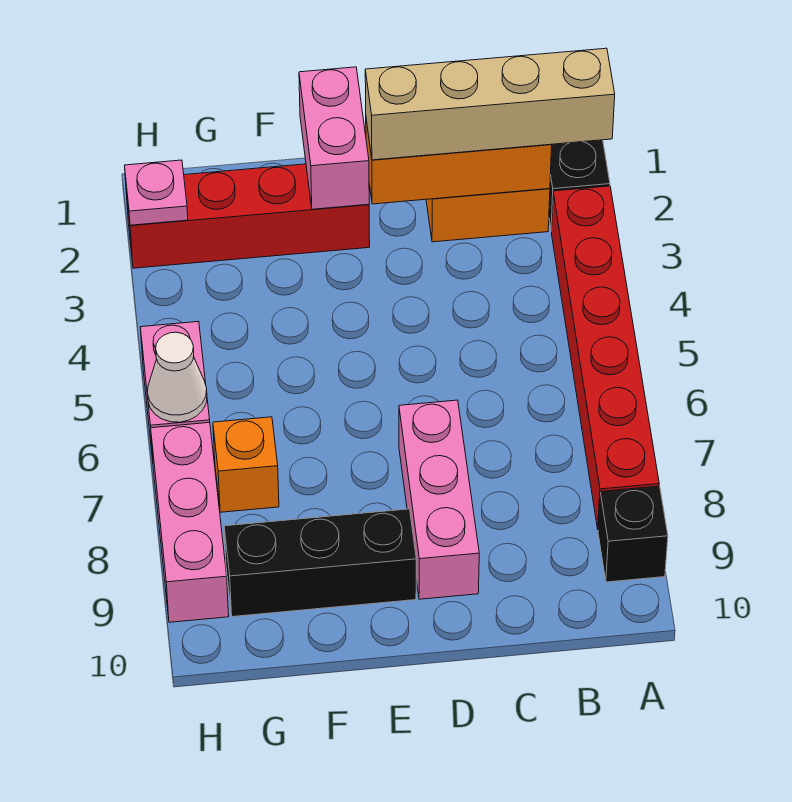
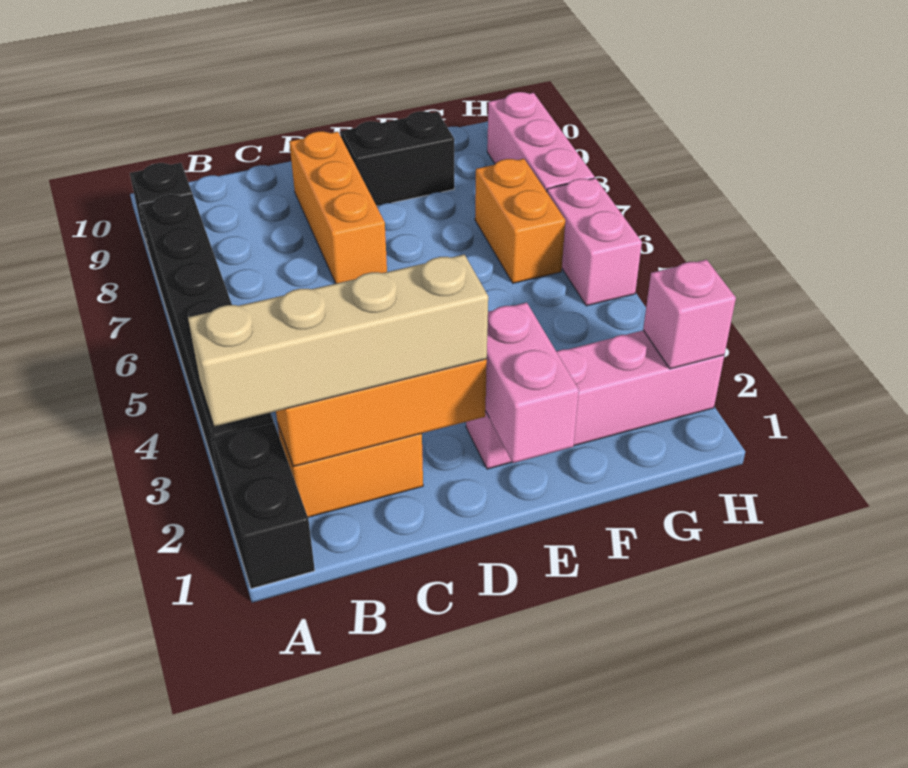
red brick A3:A8 level 1 -> black brick A3:A8 level 1
pink brick D7:D9 level 1 -> orange brick D7:D9 level 1
red brick E2:H2 level 1 -> pink brick E2:H2 level 1
black brick E9:G9 level 1 -> black brick E9:F9 level 1
orange brick G7 level 1 -> orange brick G6:G7 level 1
pink plate H2 level 2 -> pink brick H2 level 2
white cone H6 level 2 -> none

